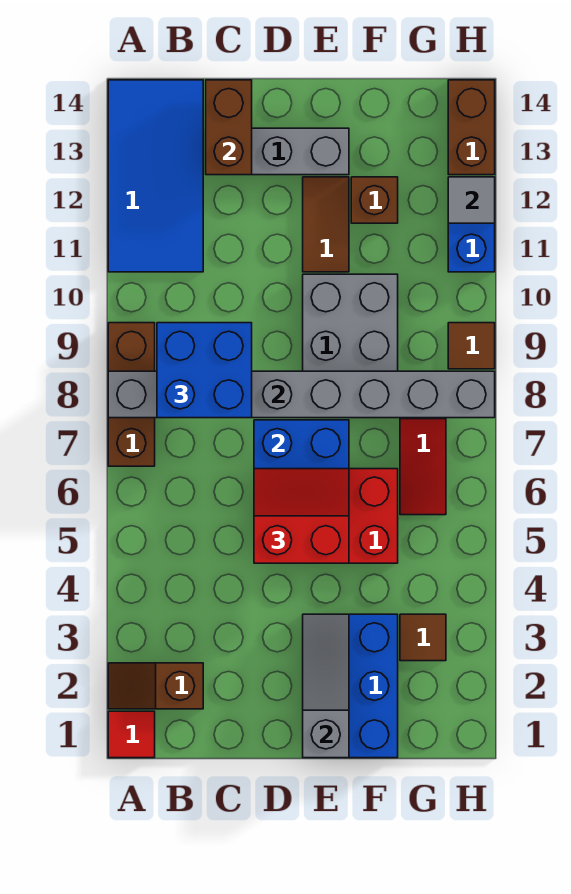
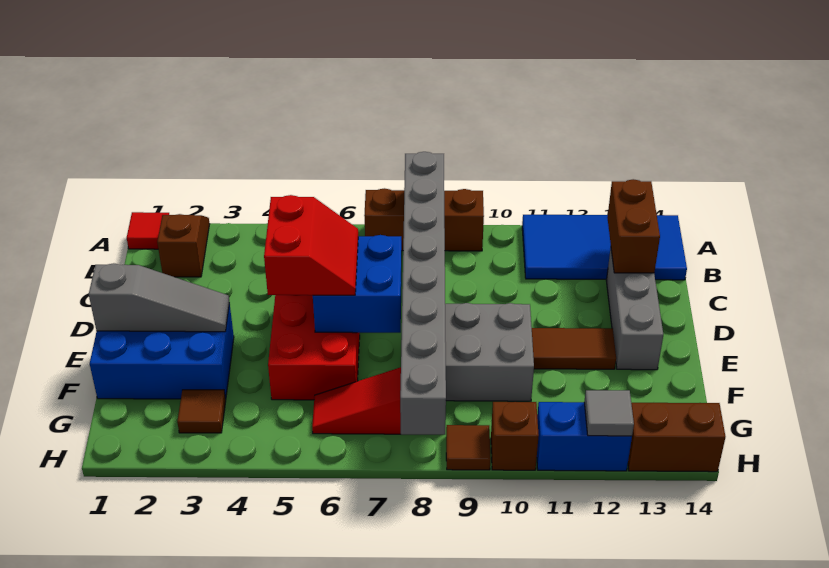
blue brick B8:C9 level 3 -> none
brown brick C13:C14 level 2 -> brown brick B13:C13 level 2
brown brick F12 level 1 -> brown brick H10 level 1

